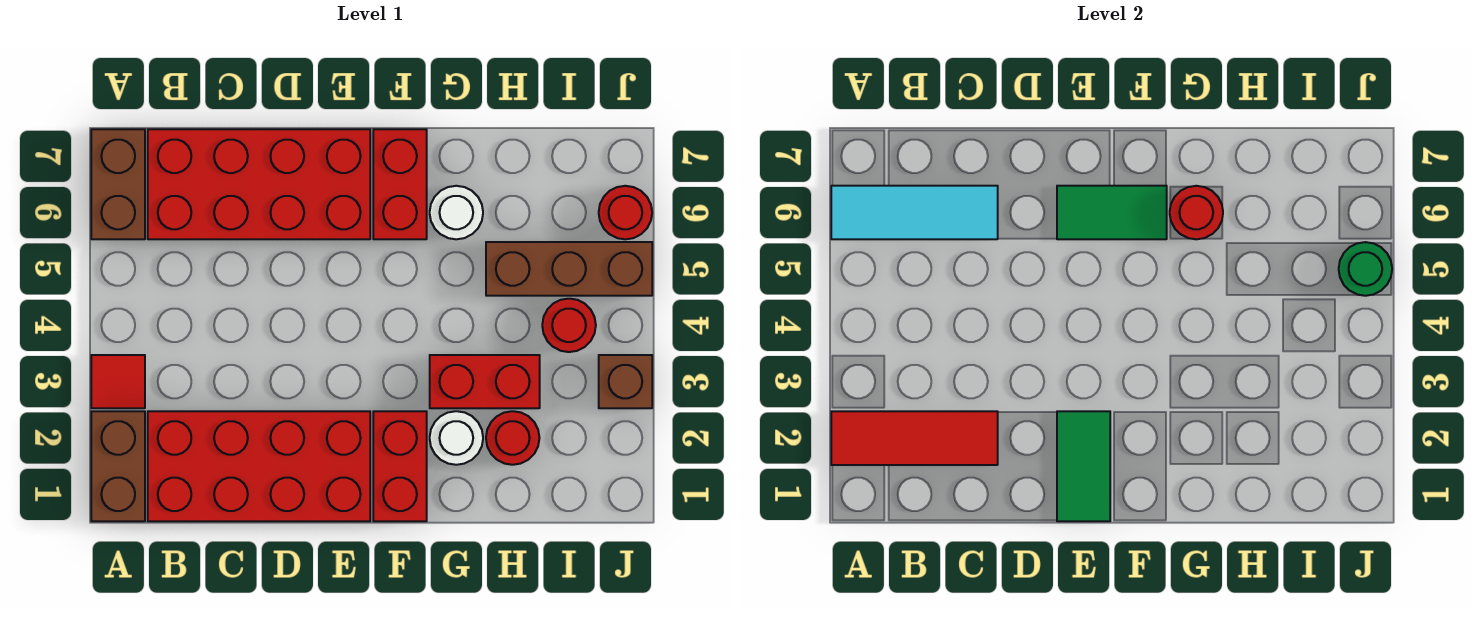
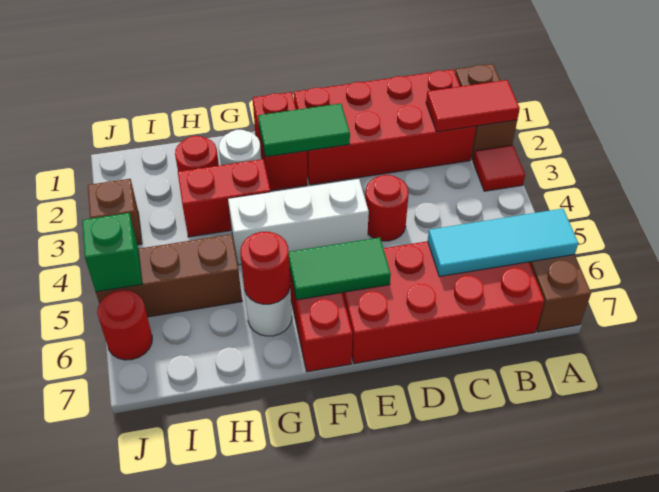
red tile A2:C2 level 2 -> red tile A2:B2 level 2
green tile E1:E2 level 2 -> green tile E2:F2 level 2
none -> white brick E4:G4 level 1
red round brick I4 level 1 -> red round brick D4 level 1
green round brick J5 level 2 -> green brick J5 level 2

